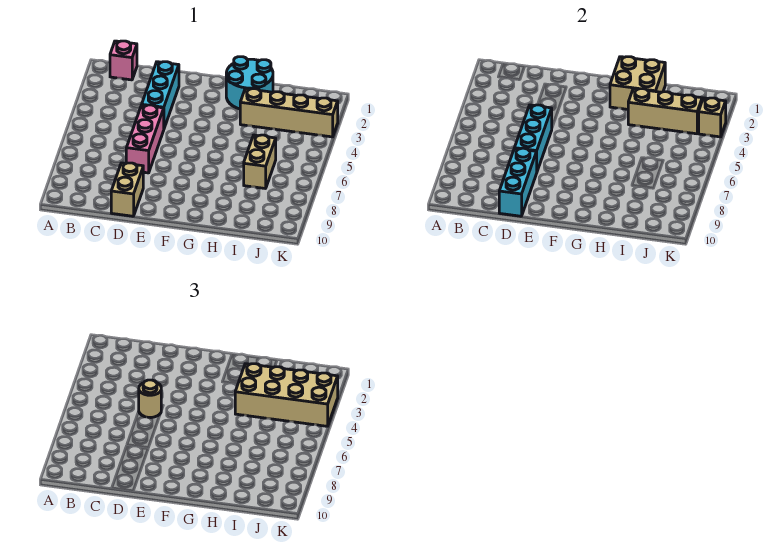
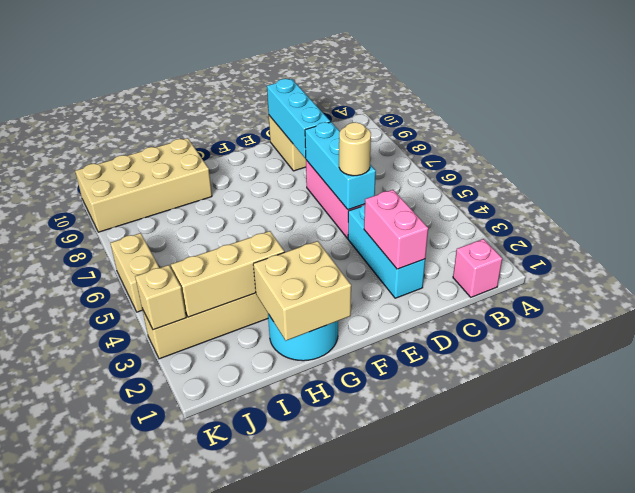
none -> pink brick D2:D3 level 2
tan brick H3:K4 level 3 -> tan brick H9:K10 level 1
tan brick I6:I7 level 1 -> tan brick K5:K6 level 1

